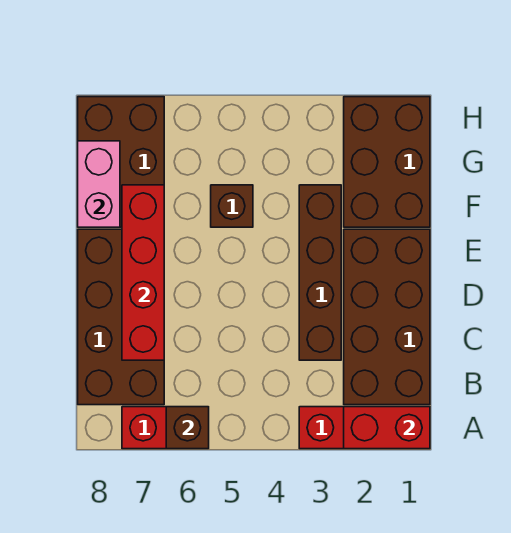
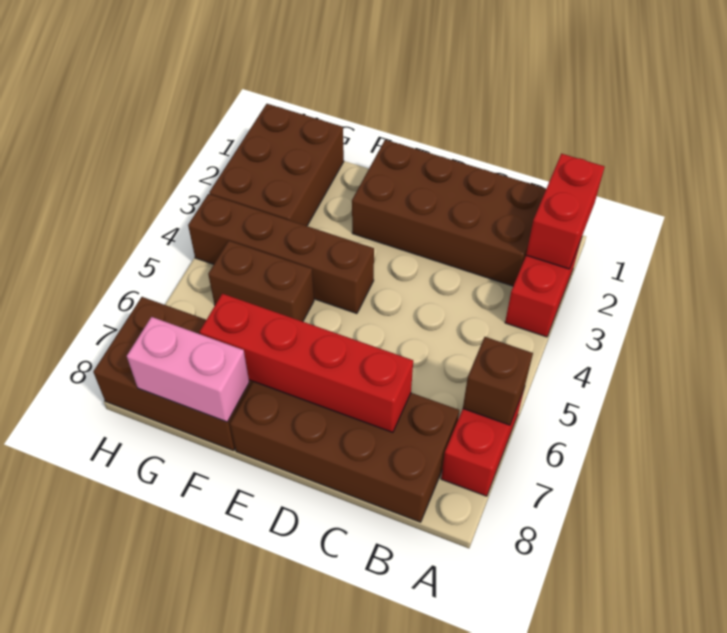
brown brick C3:F3 level 1 -> brown brick E4:H4 level 1
brown brick F1:H2 level 1 -> brown brick G1:H3 level 1
brown brick F5 level 1 -> brown brick F5:G5 level 1

